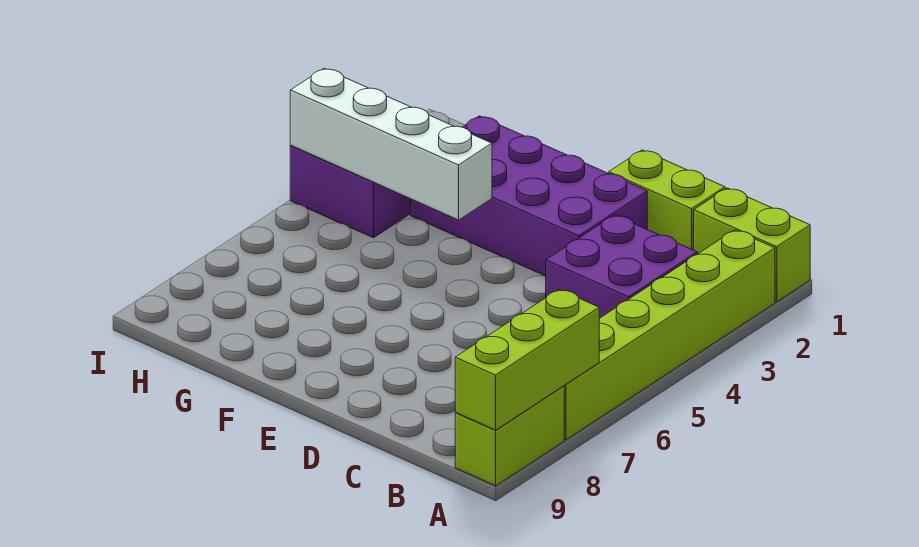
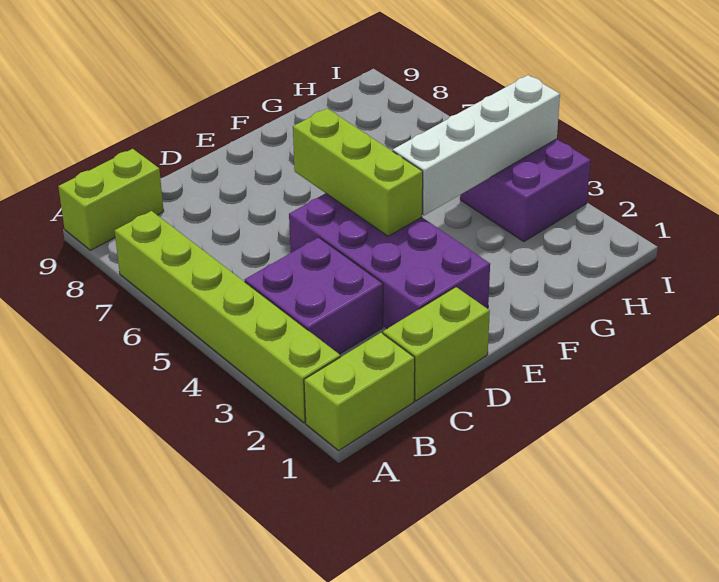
lime brick A7:A9 level 2 -> lime brick E4:E6 level 2
lime brick A8:A9 level 1 -> lime brick A9:B9 level 1
purple brick D2:G3 level 1 -> purple brick D2:E5 level 1

